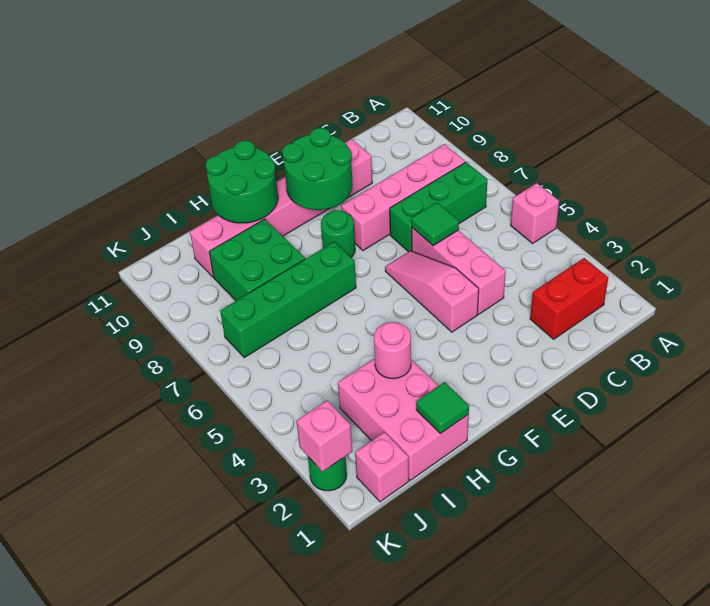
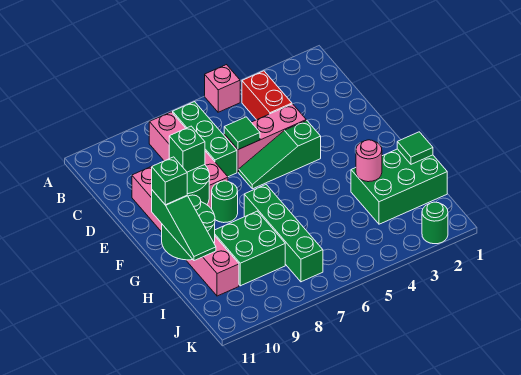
red brick B2:C2 level 1 -> red brick B4:C4 level 1
pink slope E4:E6 level 1 top 4 -> green slope E4:E6 level 1 top 4
none -> green brick E9 level 3
none -> green slope G11:I11 level 3 top G
none -> green brick G11 level 4
pink brick H1:I3 level 1 -> green brick H1:I3 level 1
pink brick J1 level 1 -> none
pink brick K2 level 2 -> none

